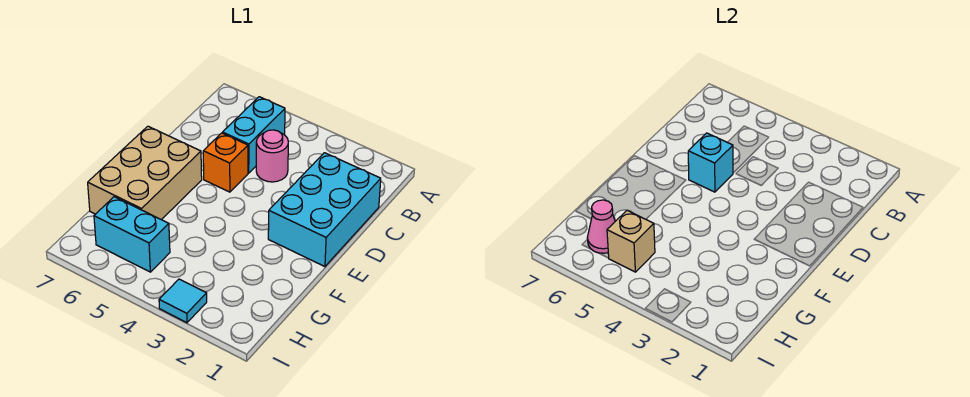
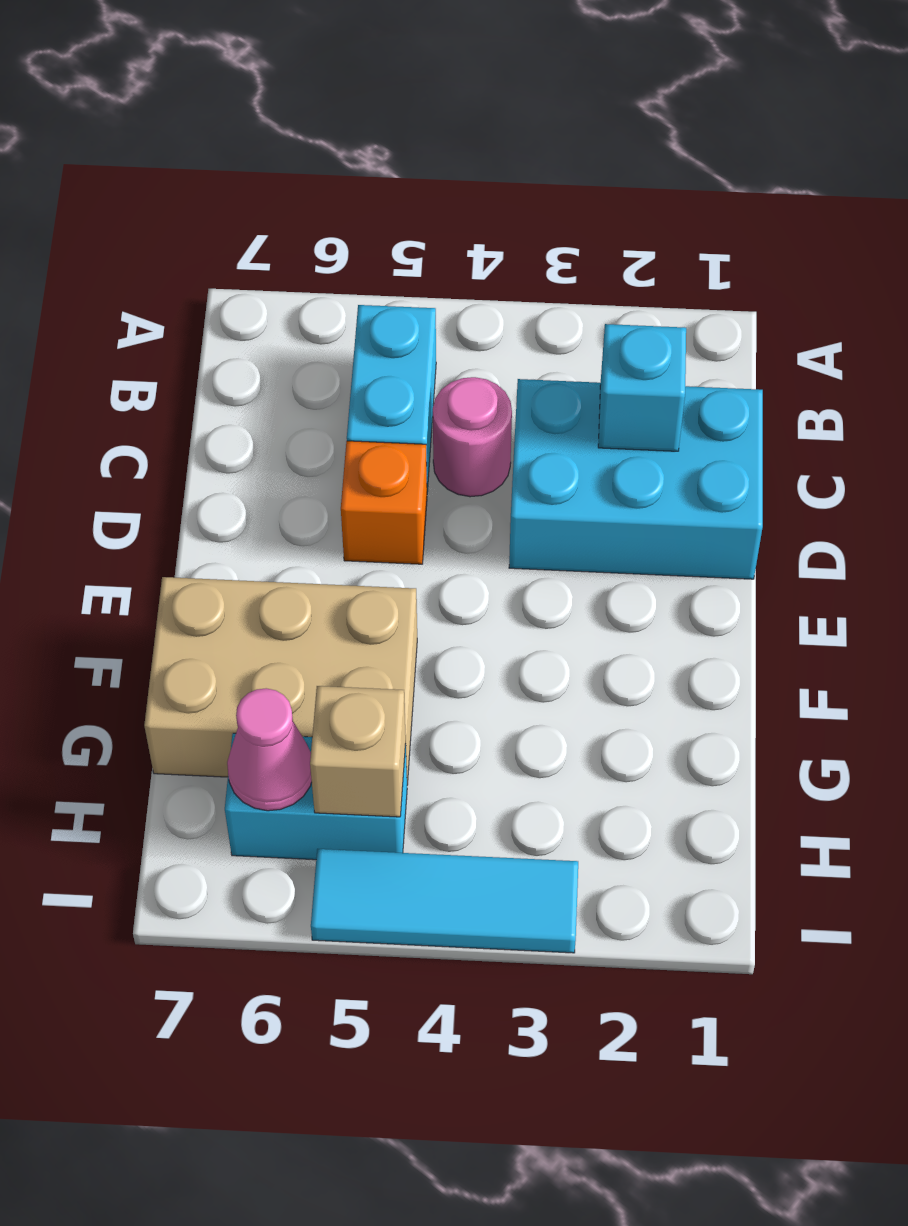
cyan brick C1:E2 level 1 -> cyan brick C1:D3 level 1
cyan brick D5 level 2 -> cyan brick C2 level 2
tan brick E6:G7 level 1 -> tan brick F5:G7 level 1
cyan tile I3 level 1 -> cyan tile I3:I5 level 1

